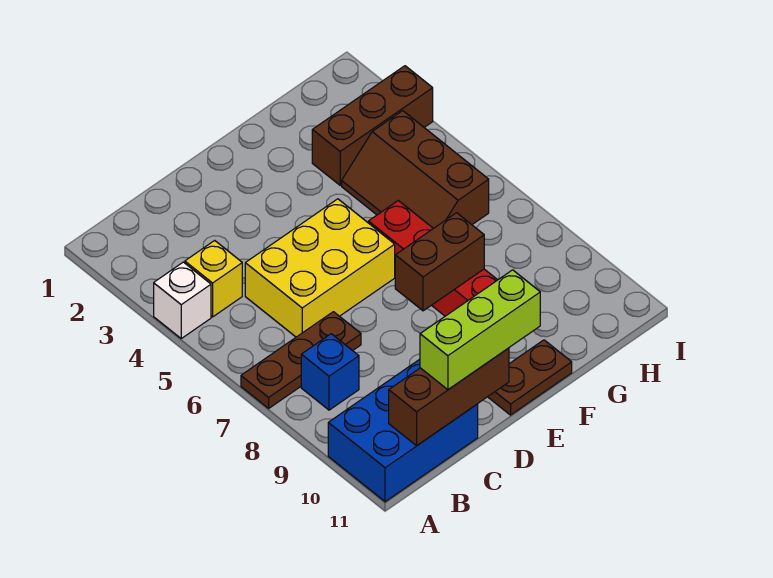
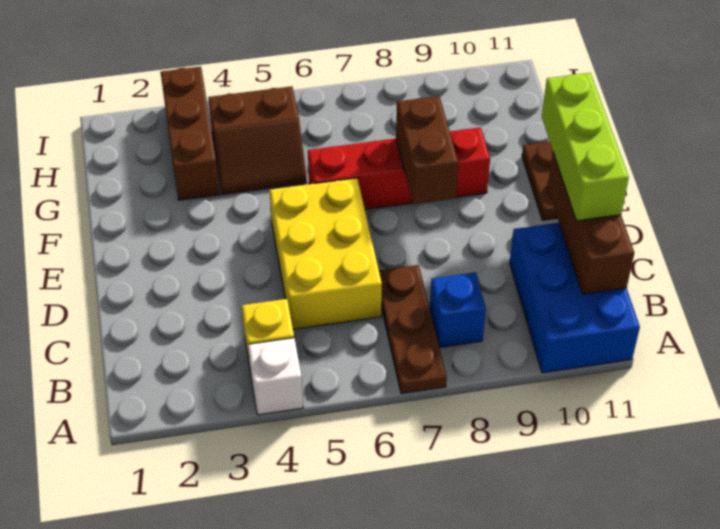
brown slope G4:H6 level 1 top H -> brown slope G4:H5 level 1 top H

